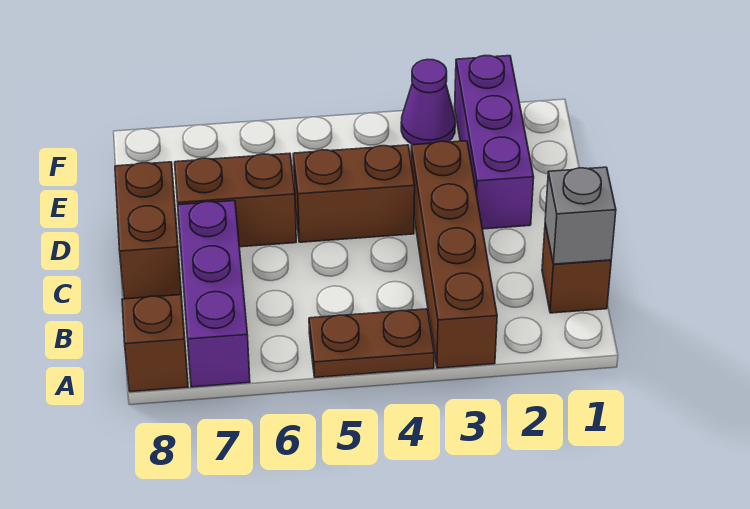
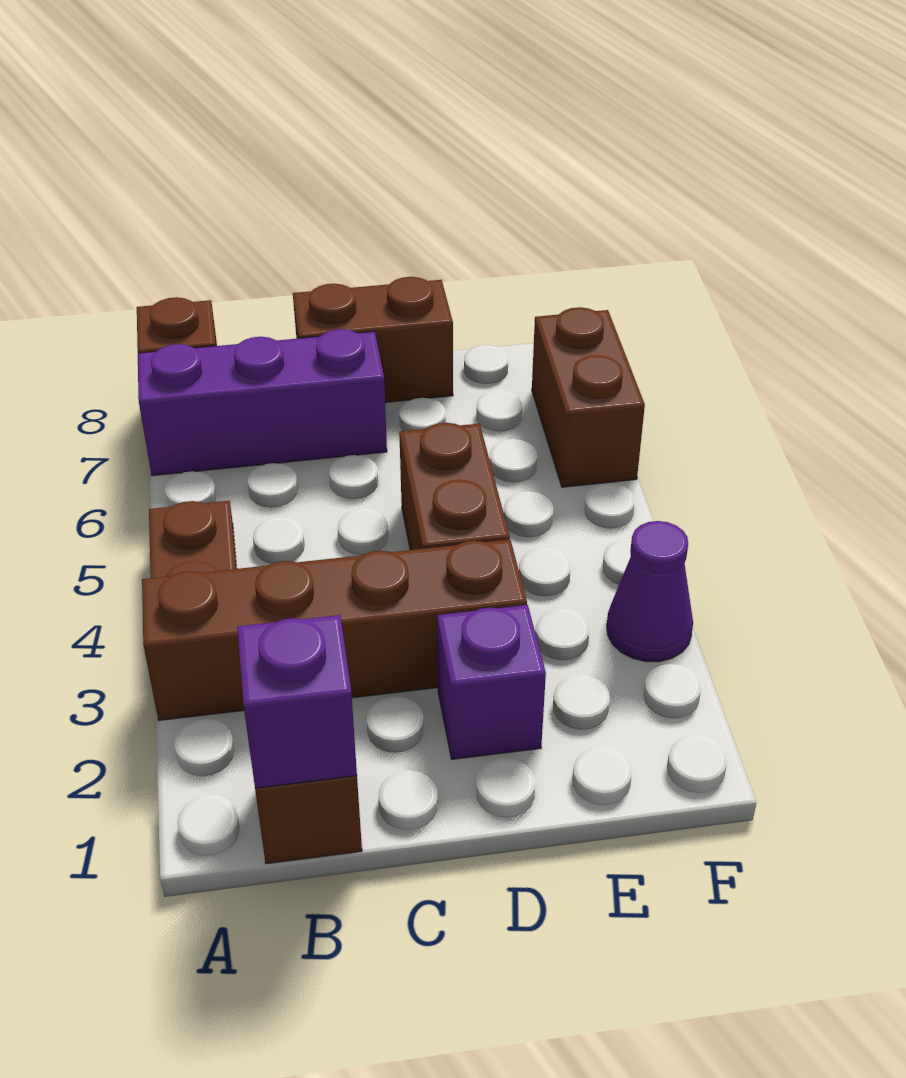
grey brick B1 level 2 -> purple brick B1 level 2
purple brick D2:F2 level 1 -> purple brick D2 level 1
brown brick D6:D7 level 1 -> brown brick F6:F7 level 1

